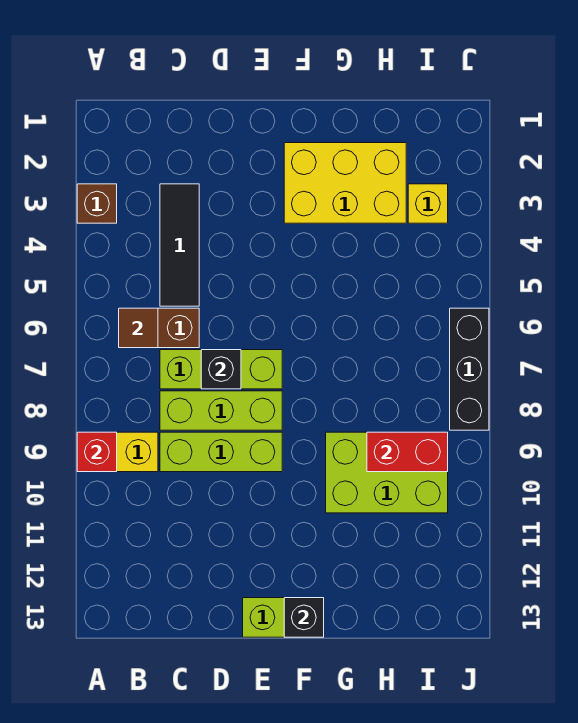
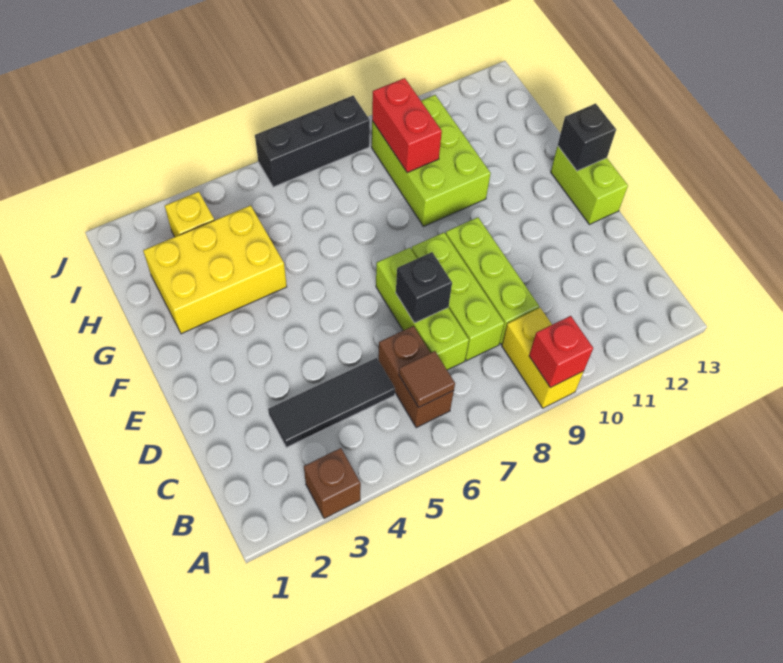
yellow brick F2:H3 level 1 -> yellow brick G2:H4 level 1

